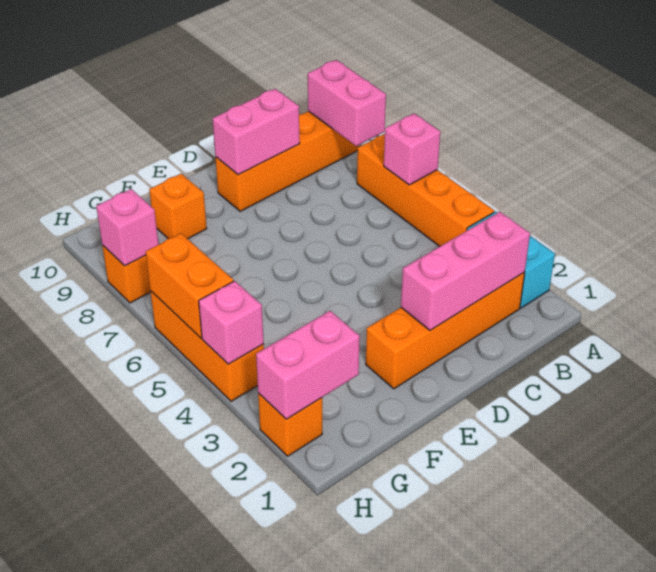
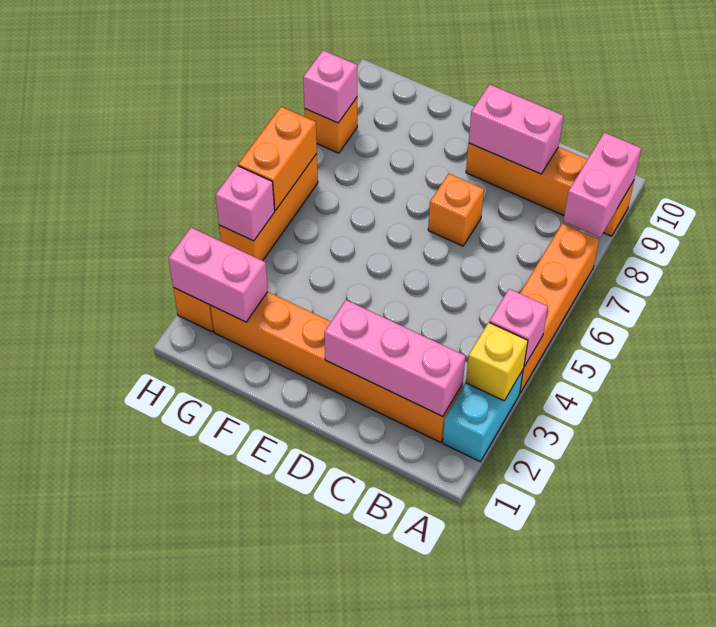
none -> yellow brick A3 level 2
pink brick A6 level 2 -> pink brick A4 level 2
orange brick B2:E2 level 1 -> orange brick B2:G2 level 1
orange brick F9 level 1 -> orange brick D7 level 1

